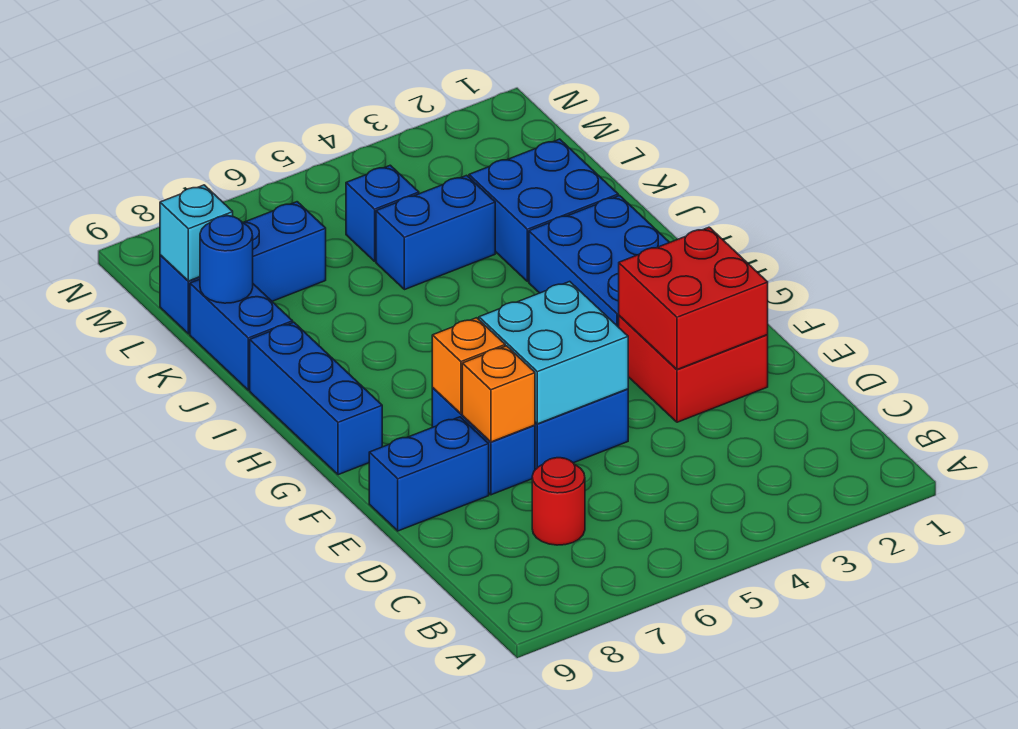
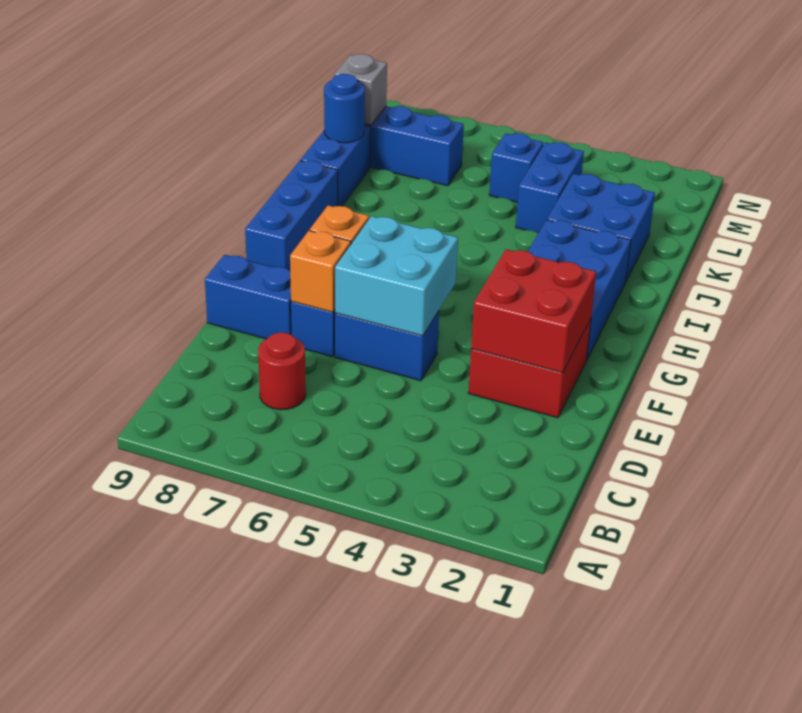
blue brick K4:K5 level 1 -> blue brick K4:L4 level 1
cyan brick L9 level 2 -> grey brick L9 level 2

